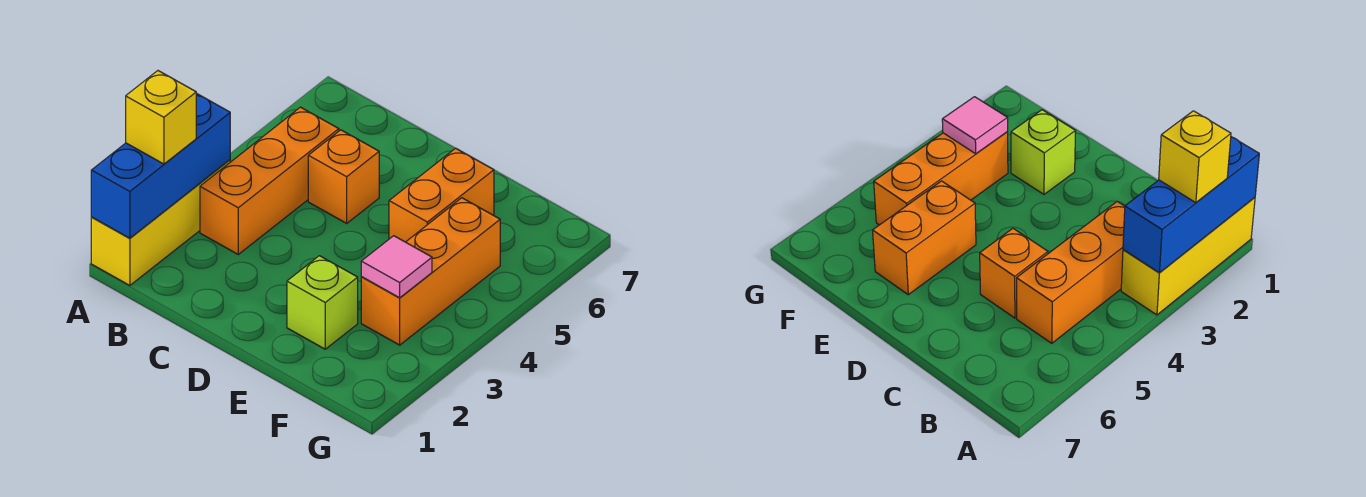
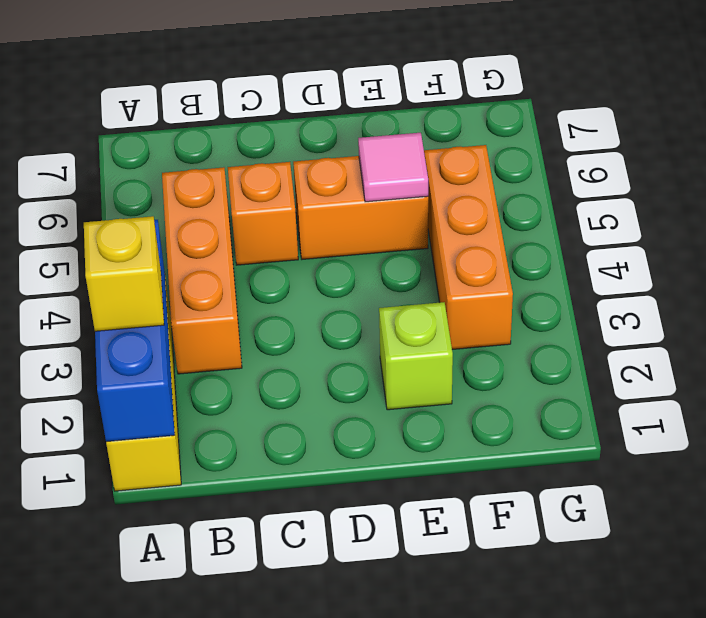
orange brick E5:E6 level 1 -> orange brick D5:E5 level 1
pink tile F3 level 2 -> pink tile E5 level 2

